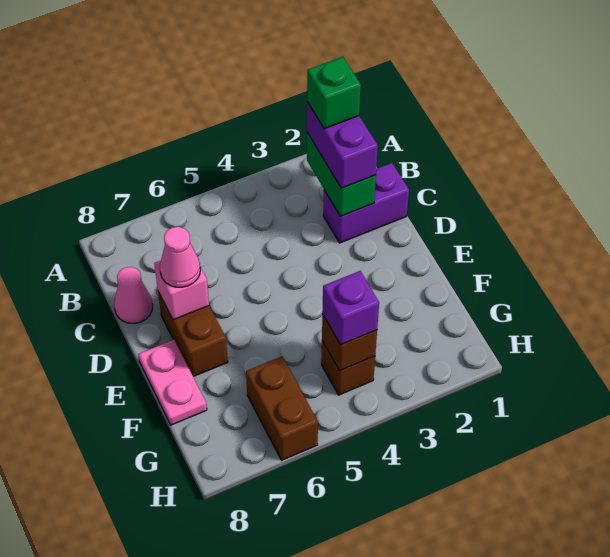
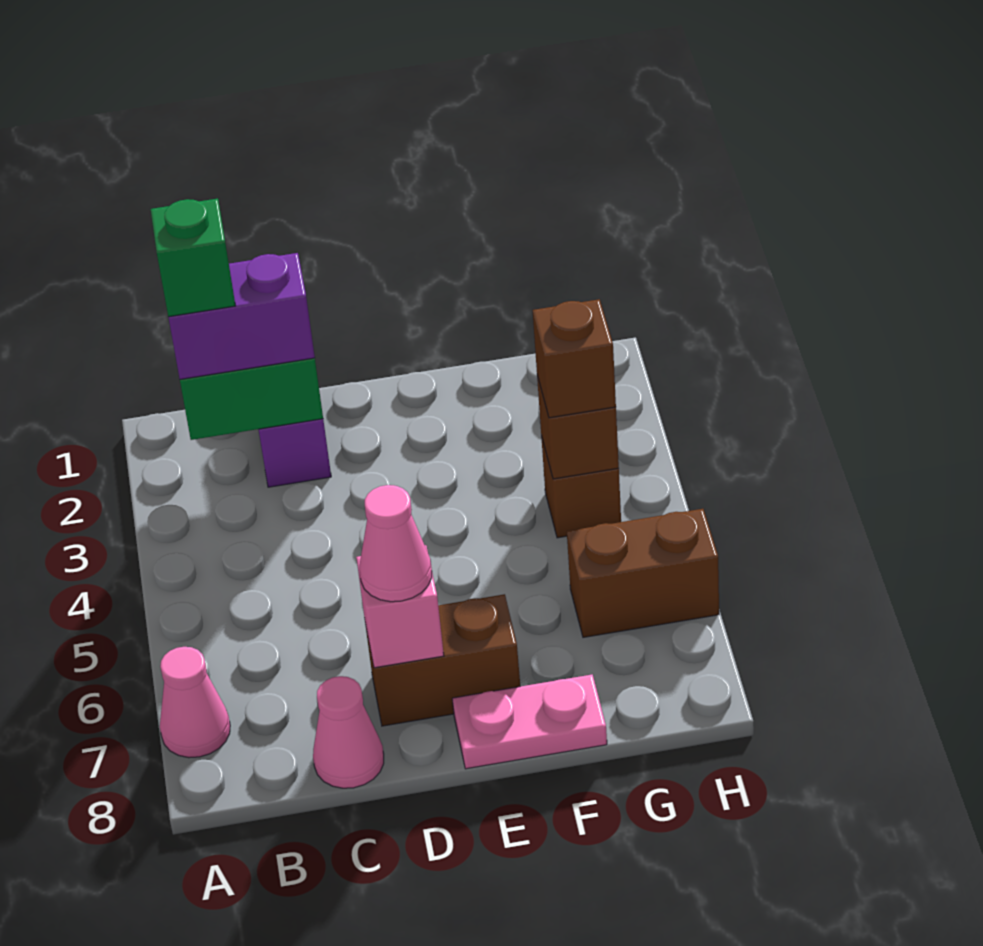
none -> pink cone A7 level 1
purple brick G4 level 3 -> brown brick G4 level 3

